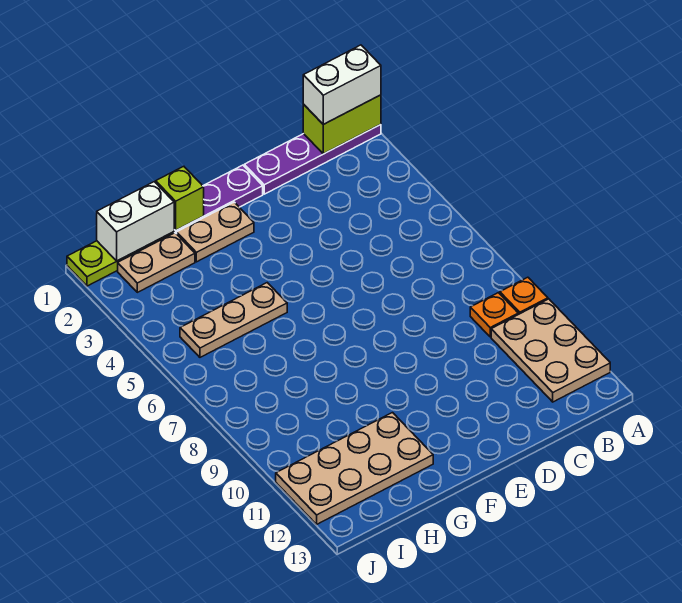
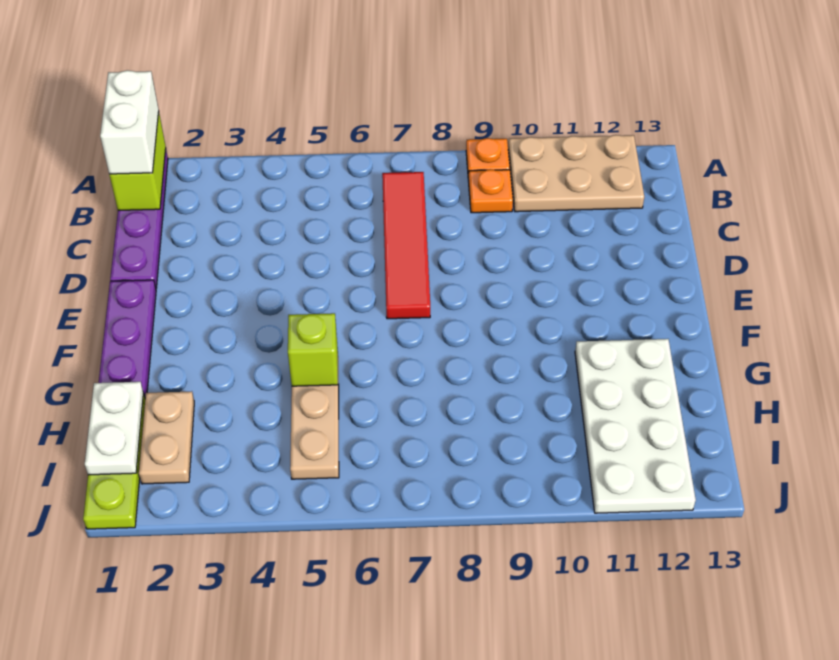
none -> red tile B7:E7 level 1
tan plate F2:G2 level 1 -> none
lime brick G1 level 2 -> lime brick G5 level 2
tan plate G11:J12 level 1 -> white plate G11:J12 level 1
white brick H1:I1 level 2 -> white plate H1:I1 level 2

